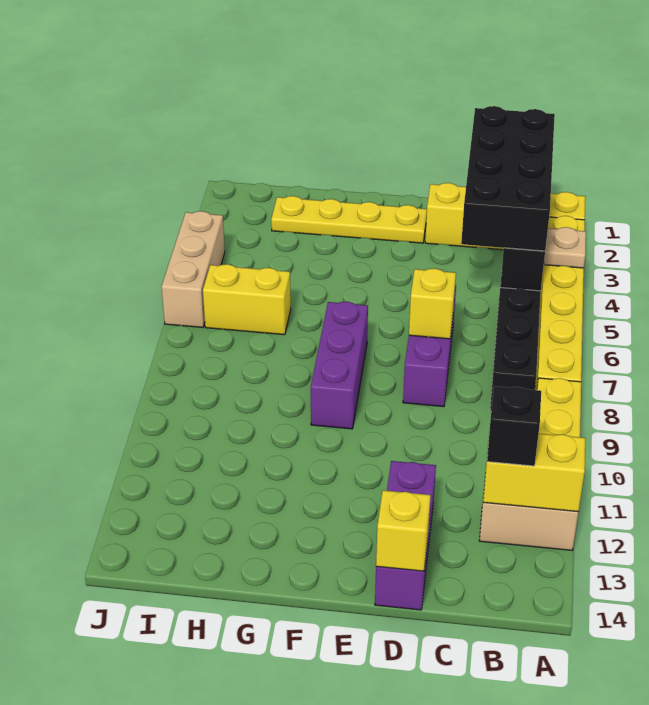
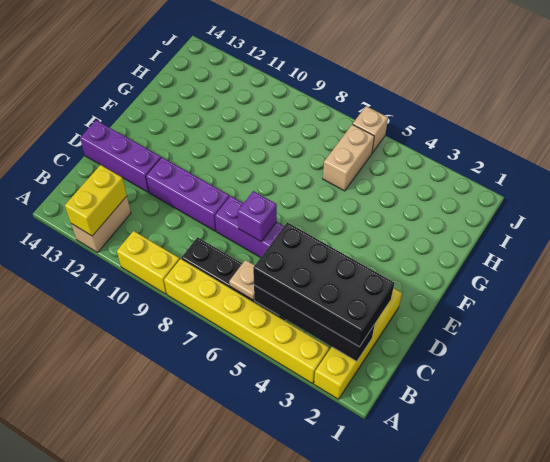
tan plate A4 level 2 -> tan plate B6 level 2
black brick B12 level 3 -> none
yellow brick D7 level 2 -> purple brick D7 level 2
yellow brick D14 level 2 -> none
yellow plate E2:H2 level 1 -> none
purple brick F7:F9 level 1 -> purple brick D9:D11 level 1
yellow brick H6:I6 level 1 -> tan brick H6:I6 level 1
tan brick J4:J6 level 1 -> tan brick J6 level 1

